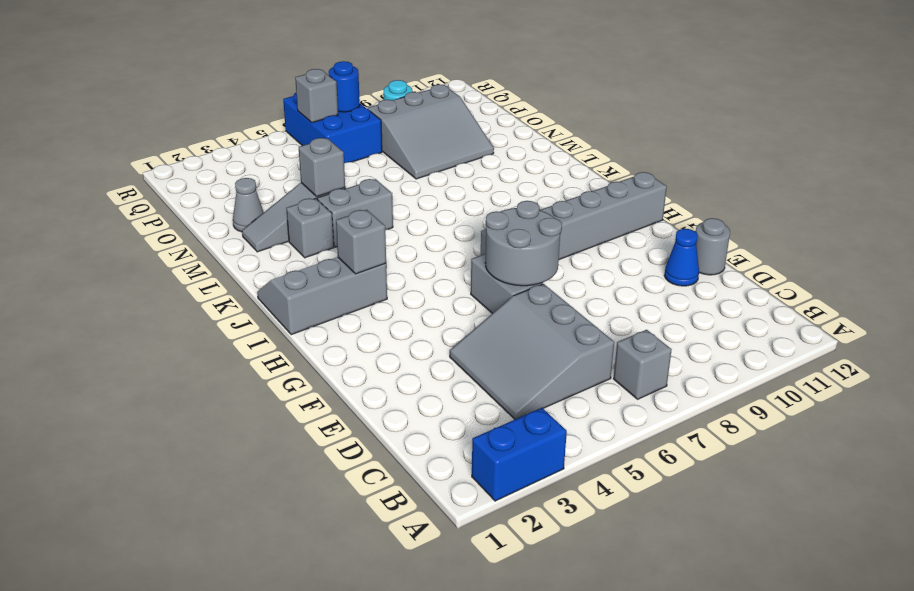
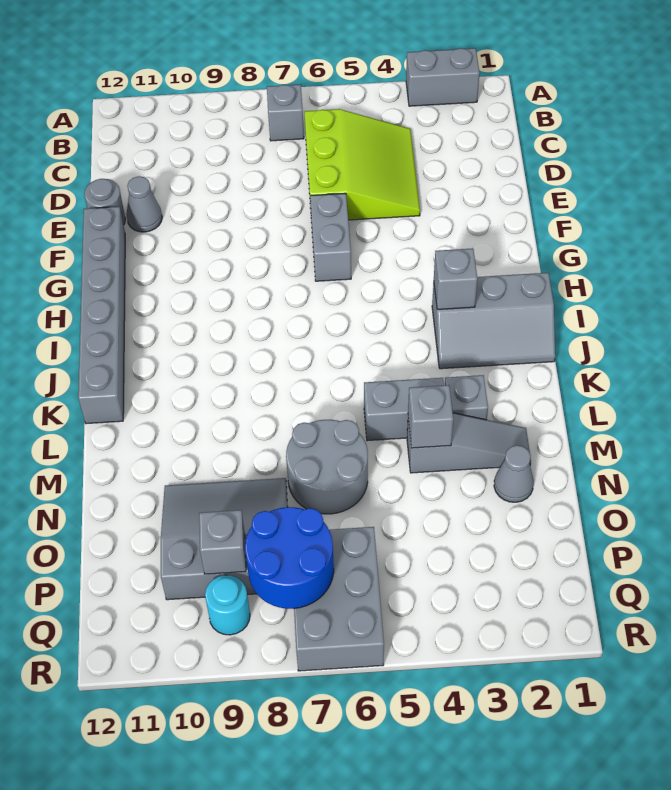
blue brick A2:A3 level 1 -> grey brick A2:A3 level 1
grey slope C4:E6 level 1 top 6 -> lime slope C4:E6 level 1 top 6
blue cone E11 level 1 -> grey cone E11 level 1
grey round brick F6:G7 level 2 -> grey round brick M6:N7 level 1
grey brick H7:H12 level 1 -> grey brick F12:K12 level 1
blue brick P6:R7 level 1 -> grey brick P6:R7 level 1
grey brick Q6 level 2 -> grey brick P9 level 2
blue round brick Q7 level 2 -> blue round brick P7:Q8 level 2

